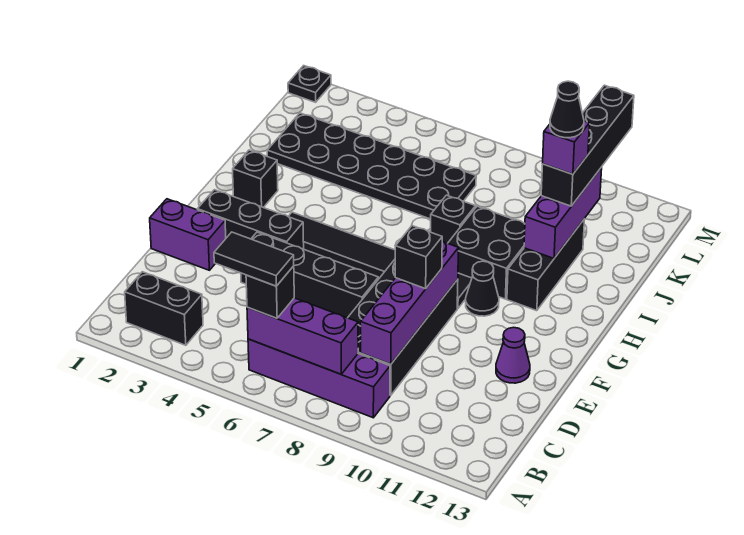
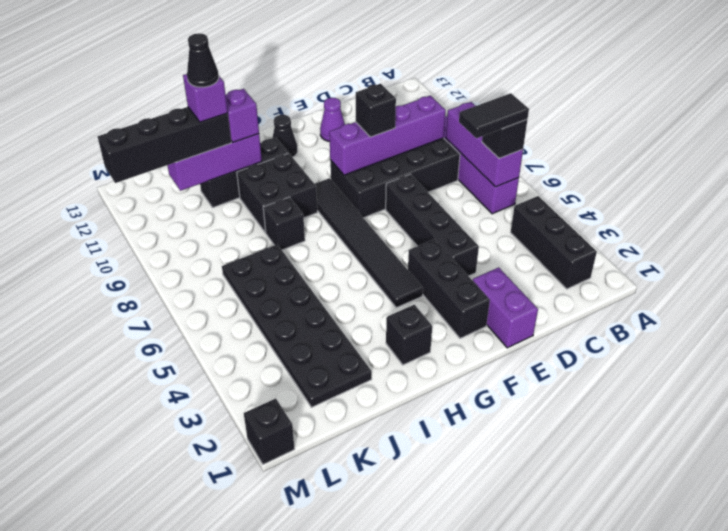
black brick B2:B3 level 1 -> black brick B2:B4 level 1
black tile B5:B6 level 4 -> black tile B6:C6 level 4
black cone G10 level 1 -> black cone G12 level 1
none -> purple brick I11 level 3
black plate M1 level 1 -> black brick M1 level 1

